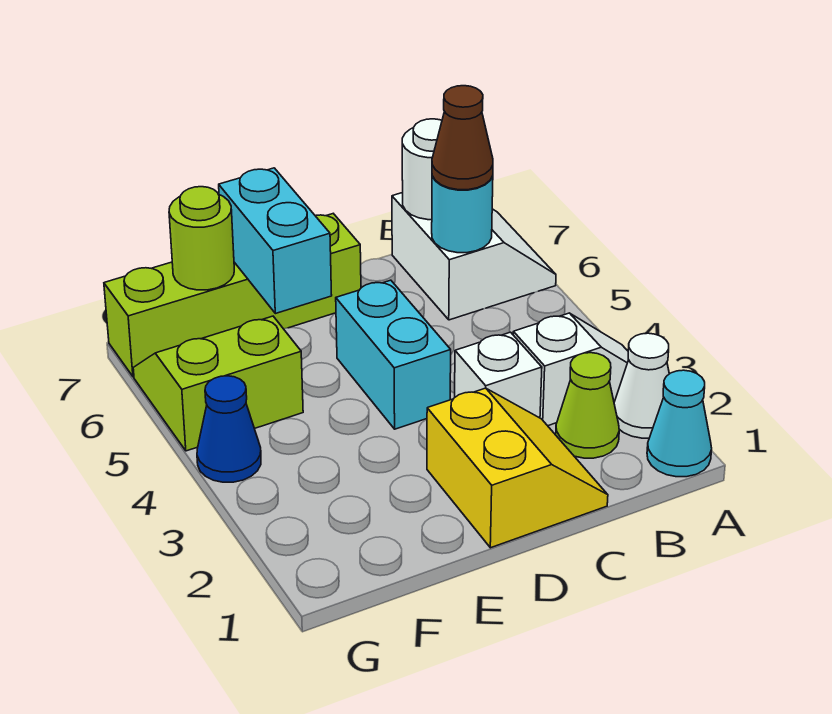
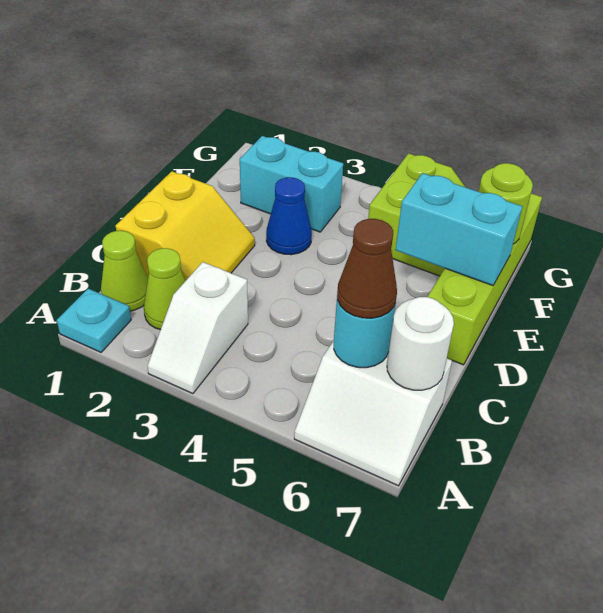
cyan cone A1 level 1 -> cyan plate A1 level 1
white cone A2 level 1 -> none
none -> lime cone B1 level 1
yellow slope C1:D2 level 1 top D -> yellow slope C1:D2 level 1 top 1
white brick C3 level 1 -> none
cyan brick D4:D5 level 1 -> cyan brick F2:F3 level 1
blue cone G4 level 1 -> blue cone E3 level 1

